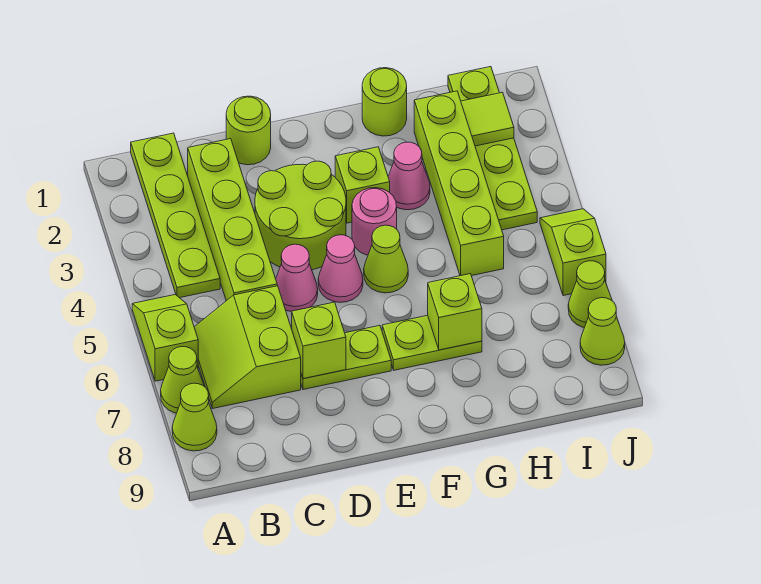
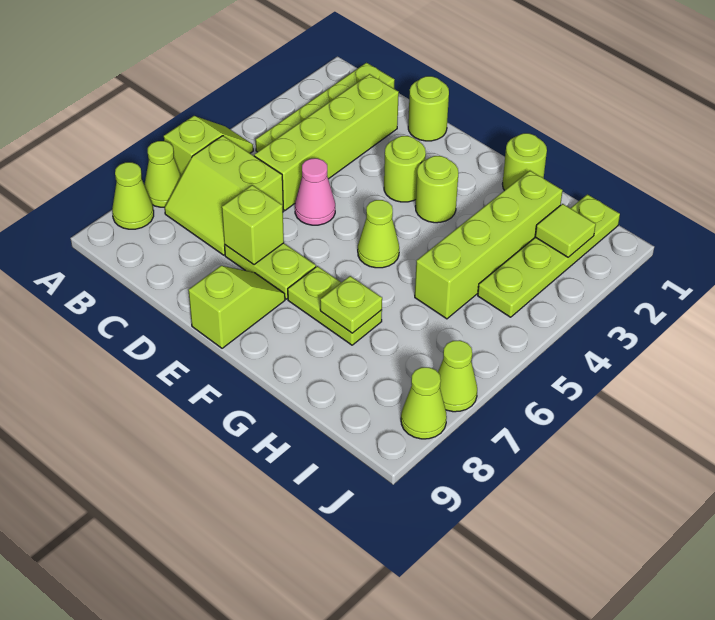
lime slope B6:C7 level 1 top C -> lime slope B6:C7 level 1 top 6
lime round brick D3:E4 level 1 -> lime round brick E3 level 1
pink cone E5 level 1 -> none
lime brick F3 level 1 -> lime round brick F3 level 1
pink round brick F4 level 1 -> none
pink cone G3 level 1 -> none
lime brick G7 level 2 -> lime plate G7 level 2
lime slope J5:J6 level 1 top 6 -> lime slope E8:E9 level 1 top 9

